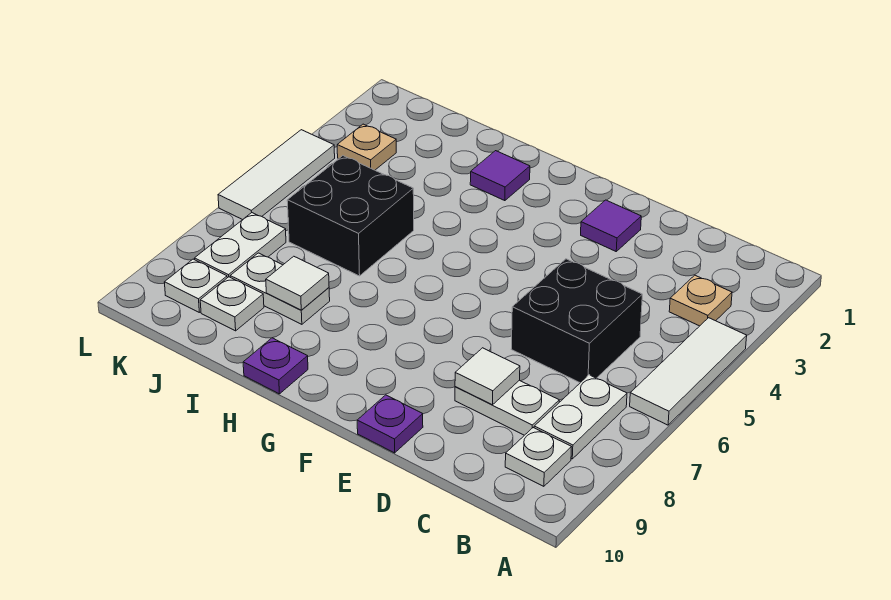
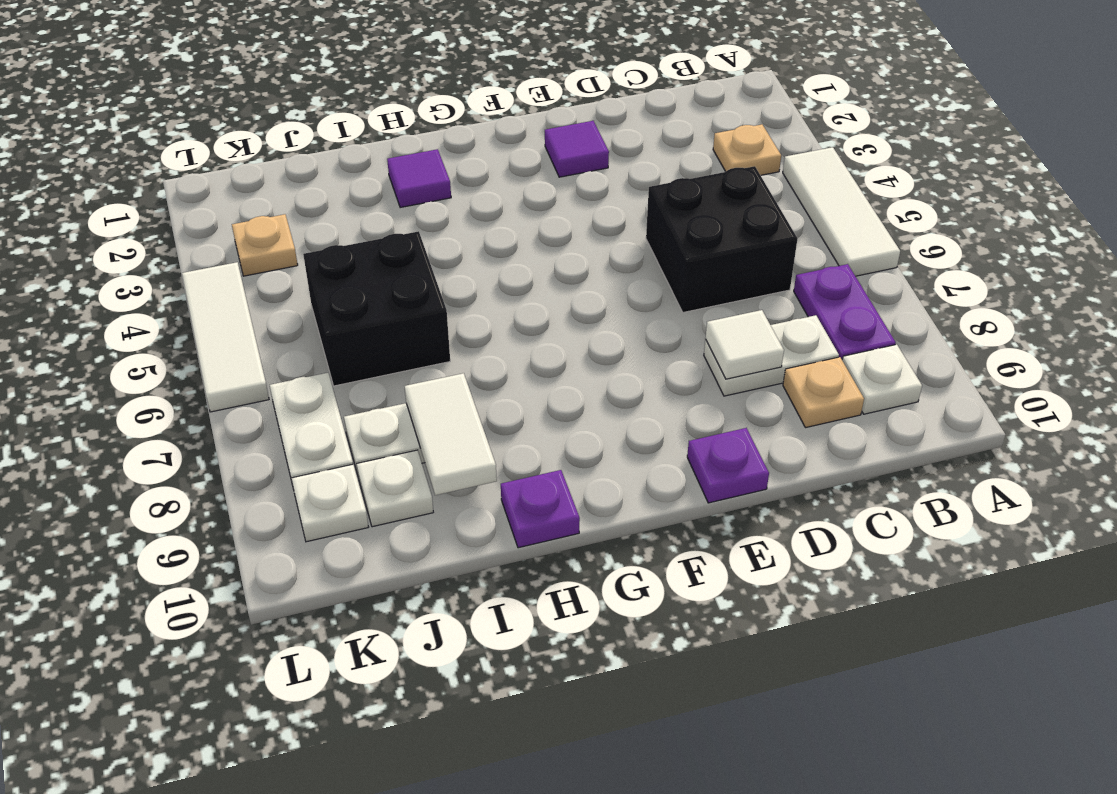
white plate B7:B8 level 1 -> purple plate B7:B8 level 1
none -> tan plate C9 level 1
white tile I8 level 2 -> white tile I8:I9 level 2

